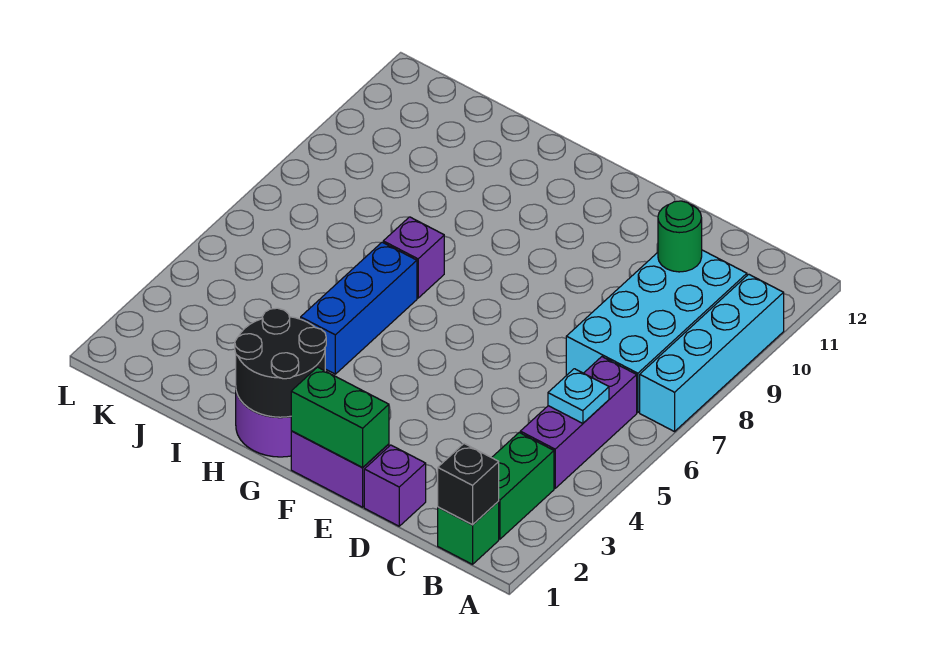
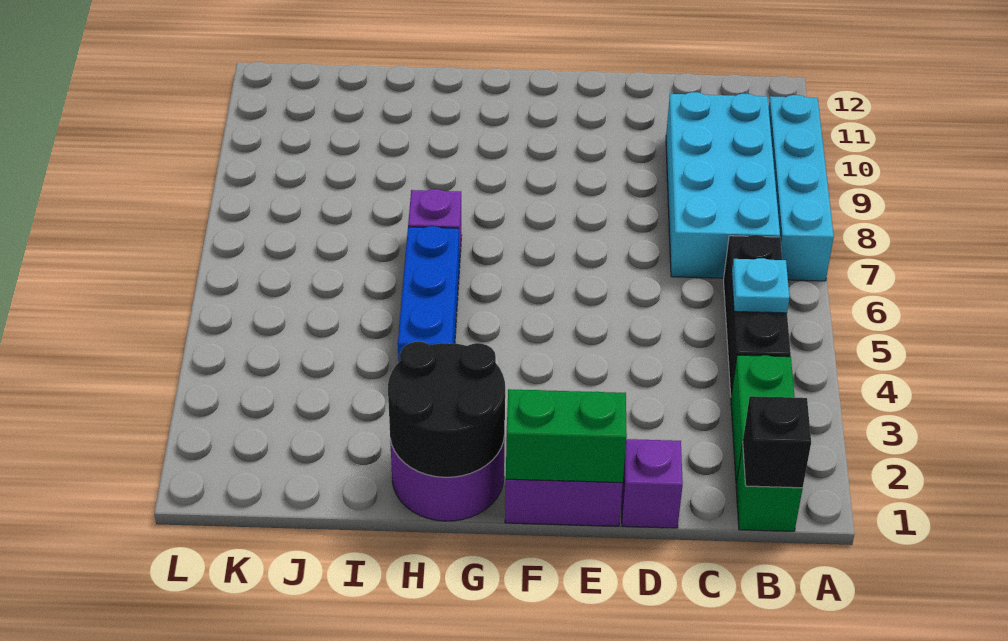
purple brick B4:B6 level 1 -> black brick B4:B6 level 1
green round brick C10 level 2 -> none

